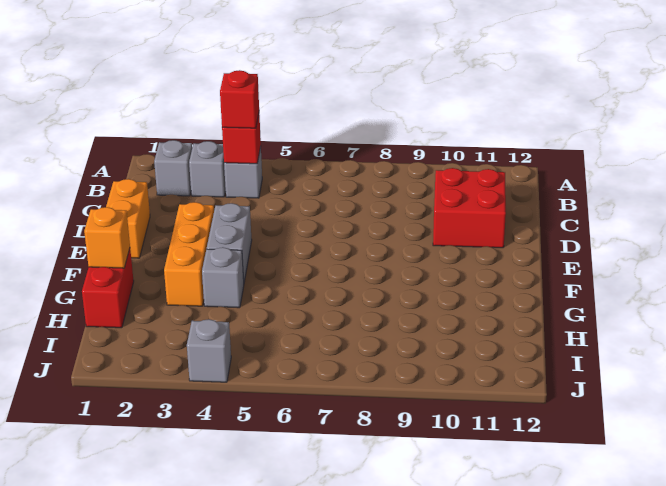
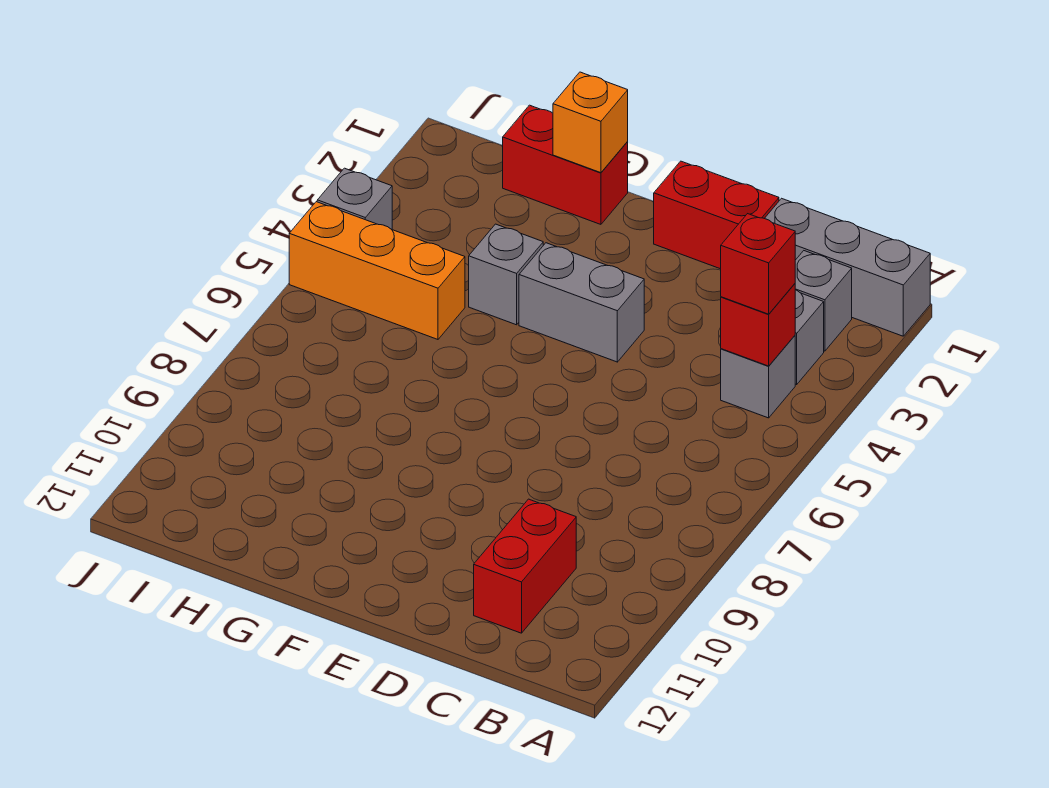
none -> grey brick A1:C1 level 1
red brick C10:D11 level 1 -> red brick C10:C11 level 1
orange brick D1:E1 level 1 -> red brick D1:E1 level 1
orange brick E3:G3 level 1 -> orange brick H5:J5 level 1

